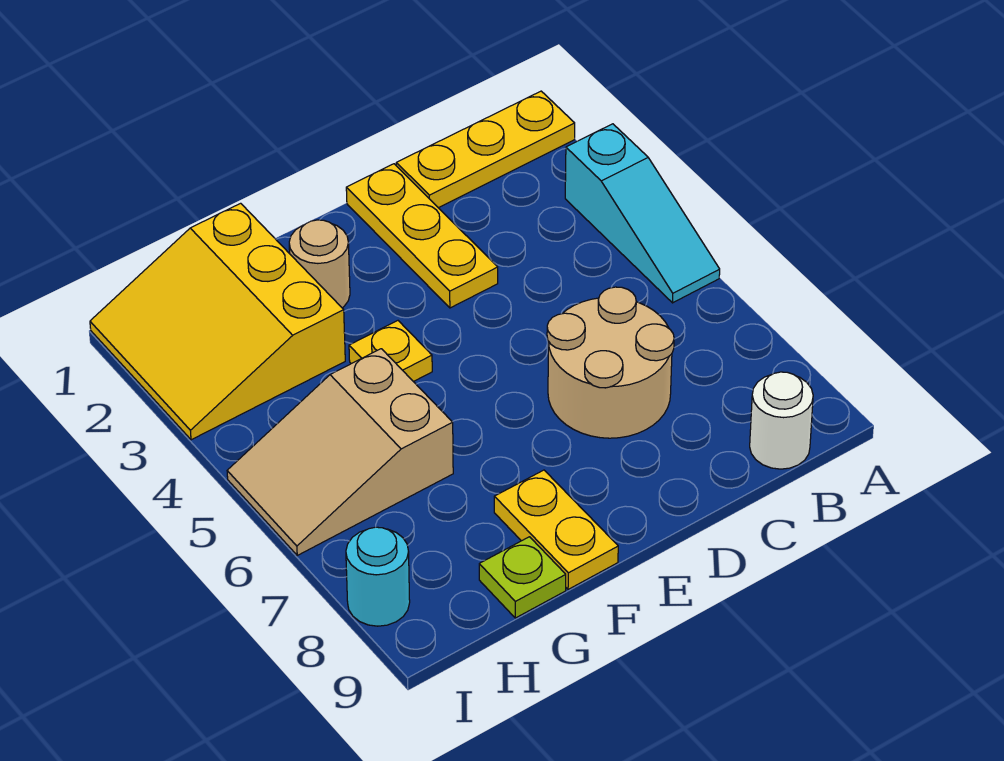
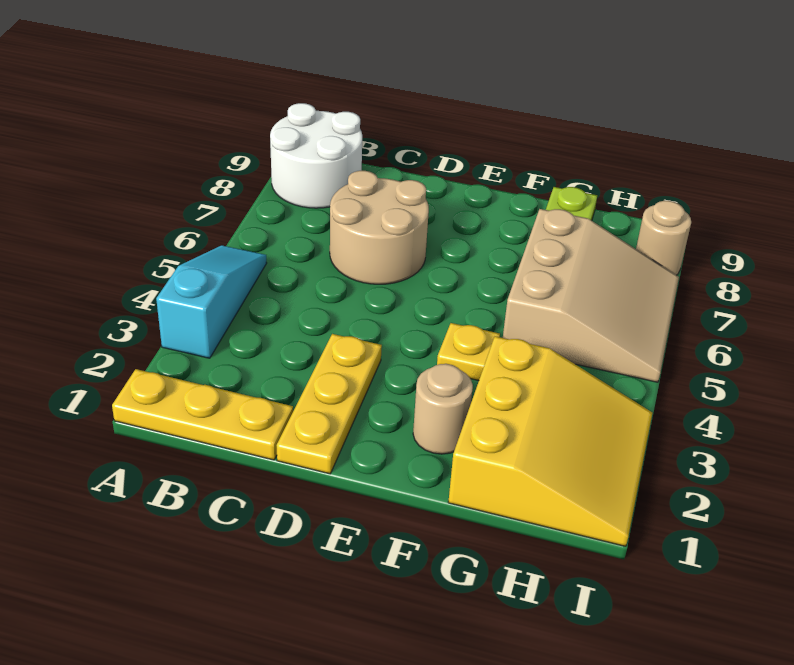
white round brick B9 level 1 -> white round brick A8:B9 level 1
yellow plate F8:F9 level 1 -> none
tan slope G5:I6 level 1 top G -> tan slope G5:I7 level 1 top G
cyan round brick I8 level 1 -> tan round brick I8 level 1

